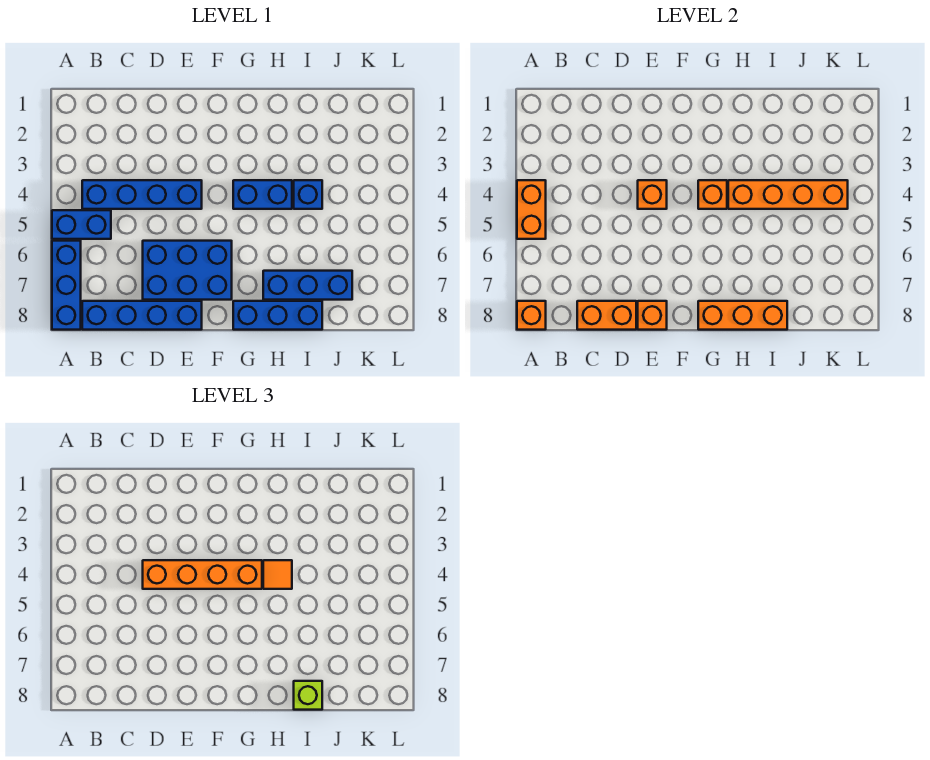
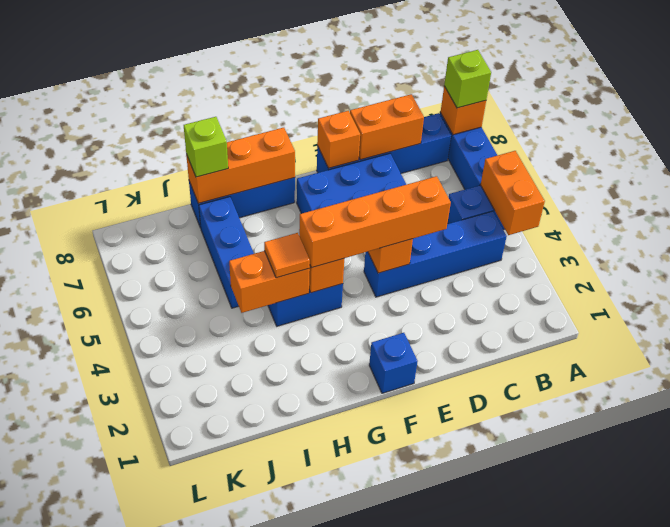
none -> lime brick A8 level 3
orange brick H4:K4 level 2 -> orange brick H4:I4 level 2
blue brick H7:J7 level 1 -> blue brick I5:I7 level 1
blue brick I4 level 1 -> blue brick F1 level 1

